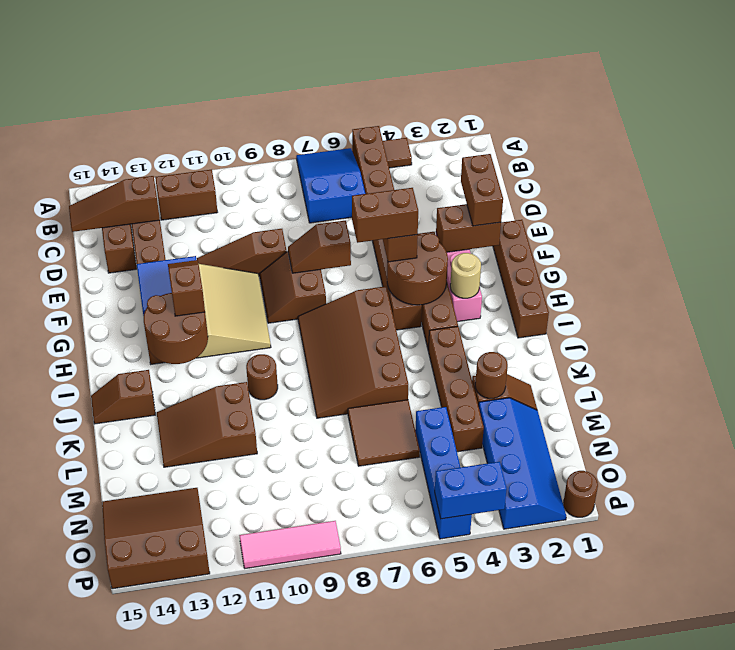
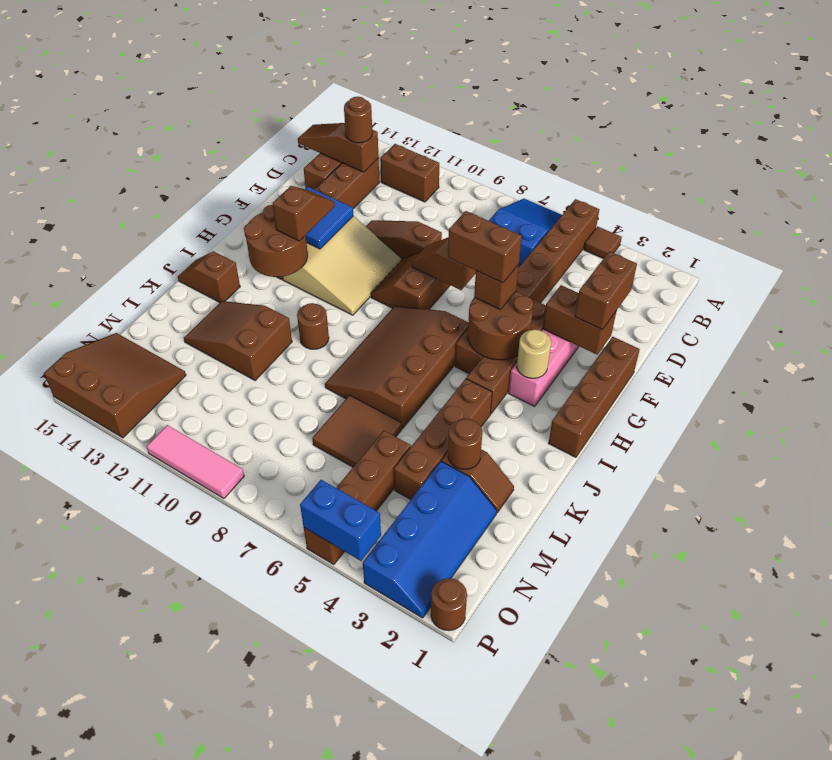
none -> brown round brick C13 level 3
blue brick M5:P5 level 1 -> brown brick M5:P5 level 1

